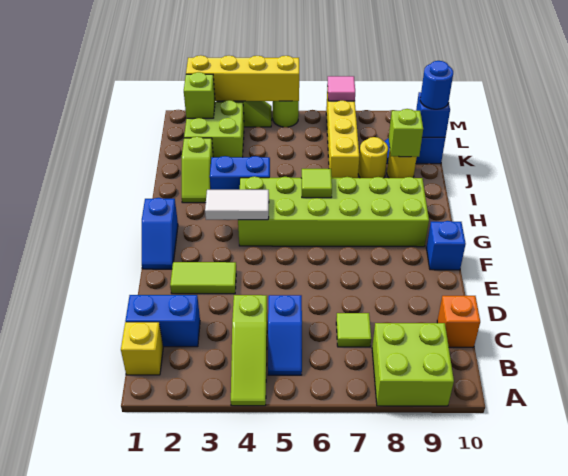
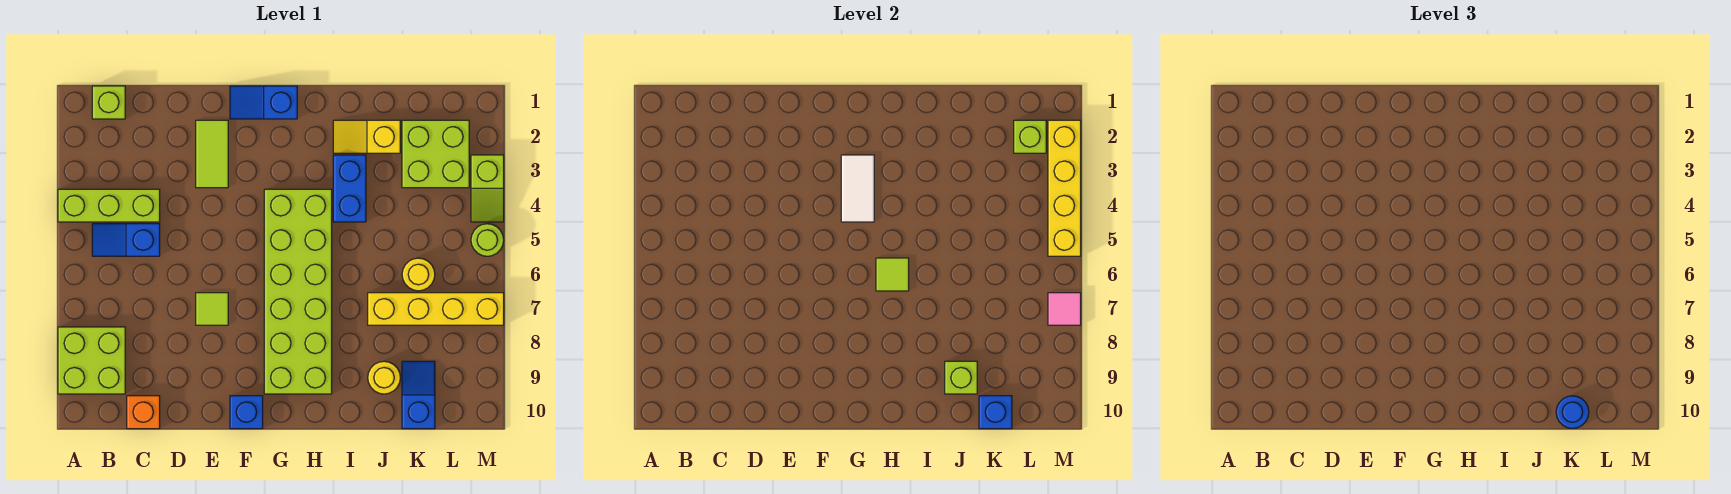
lime slope A4:C4 level 1 top C -> lime brick A4:C4 level 1
yellow brick B1 level 1 -> lime brick B1 level 1
blue brick C1:C2 level 1 -> none
lime tile C7 level 1 -> lime tile E7 level 1
lime slope I2:J2 level 1 top J -> yellow slope I2:J2 level 1 top J
yellow round brick J8 level 1 -> yellow round brick K6 level 1

